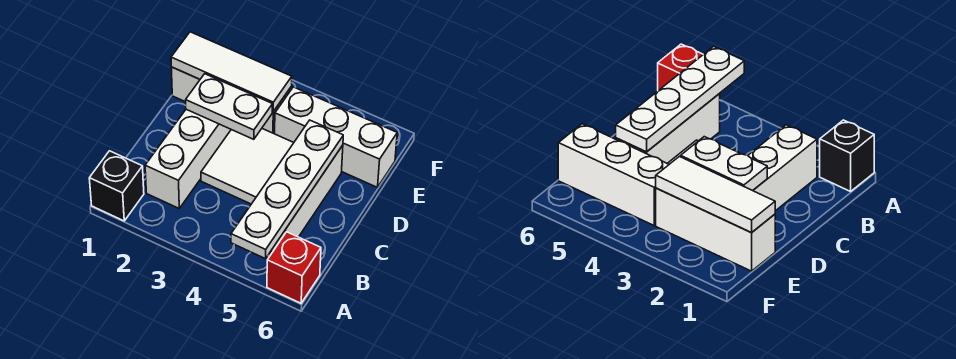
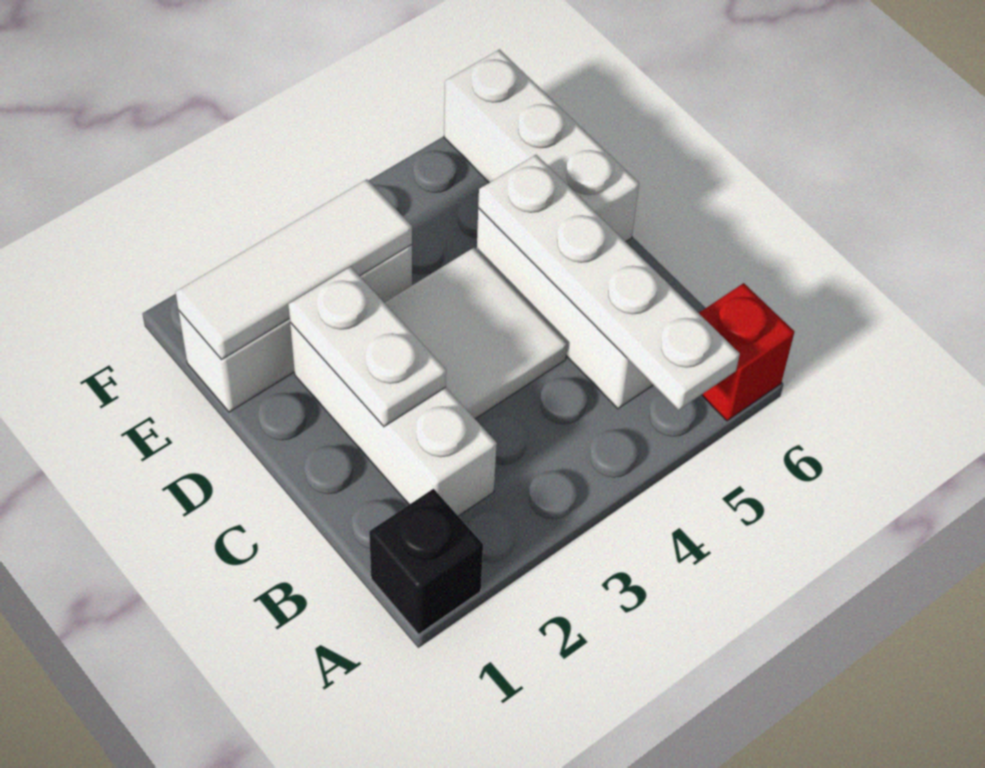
white plate D2:D3 level 2 -> white plate C2:D2 level 2
white brick E4:E6 level 1 -> white brick D6:F6 level 1

